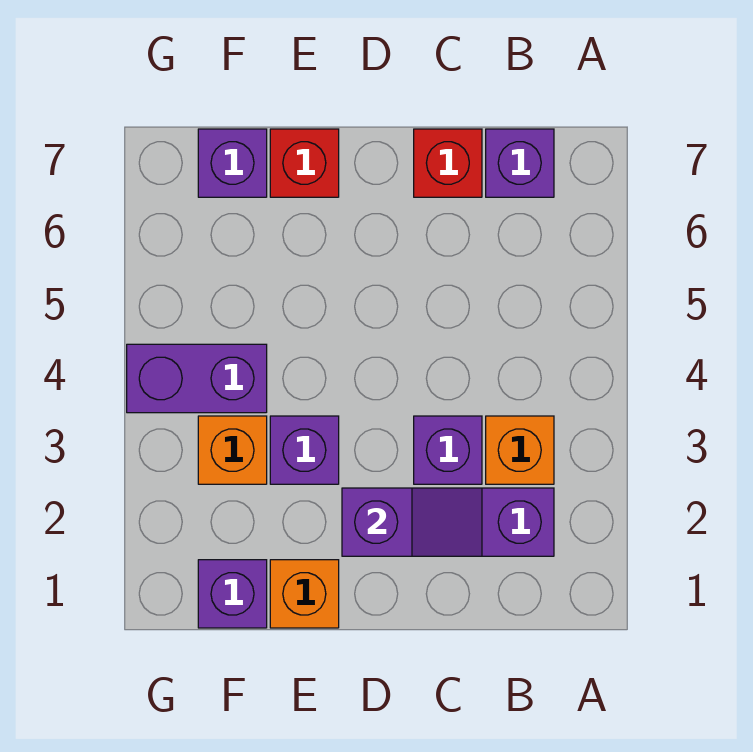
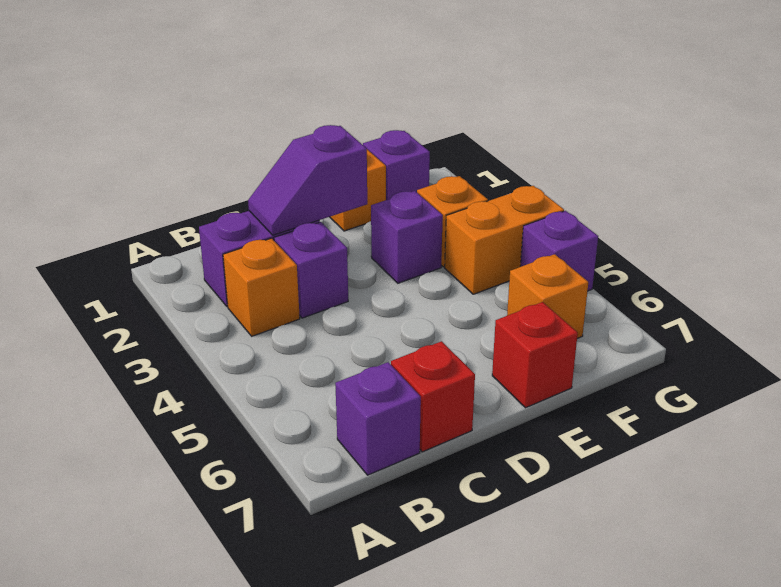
purple brick F4:G4 level 1 -> orange brick F4:G4 level 1
none -> orange brick F6 level 1
purple brick F7 level 1 -> purple brick G5 level 1

